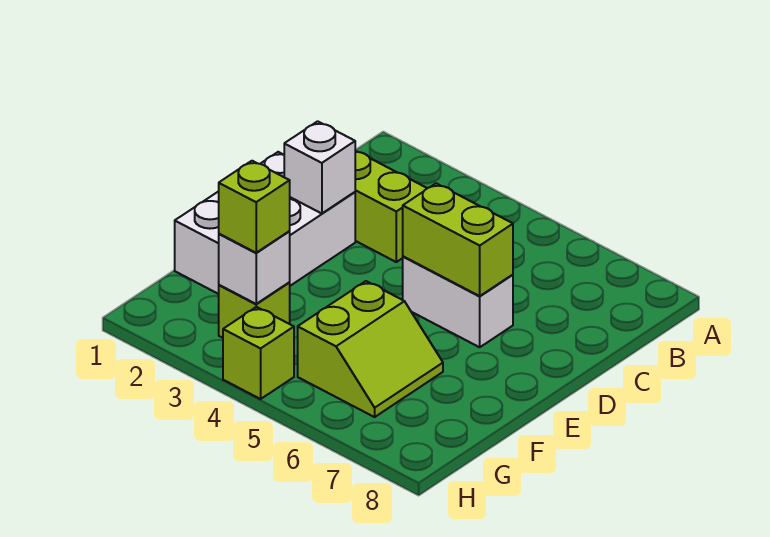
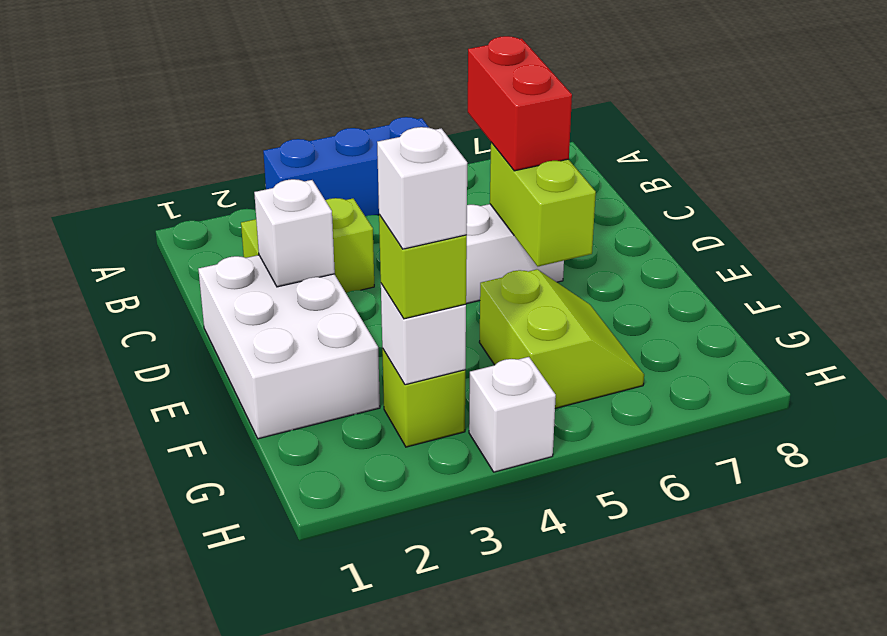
none -> blue brick A3:A5 level 1
none -> red brick C6:D6 level 3
lime brick D5:D6 level 2 -> lime brick D6:E6 level 2
none -> white brick G3 level 4
lime brick H4 level 1 -> white brick H4 level 1

